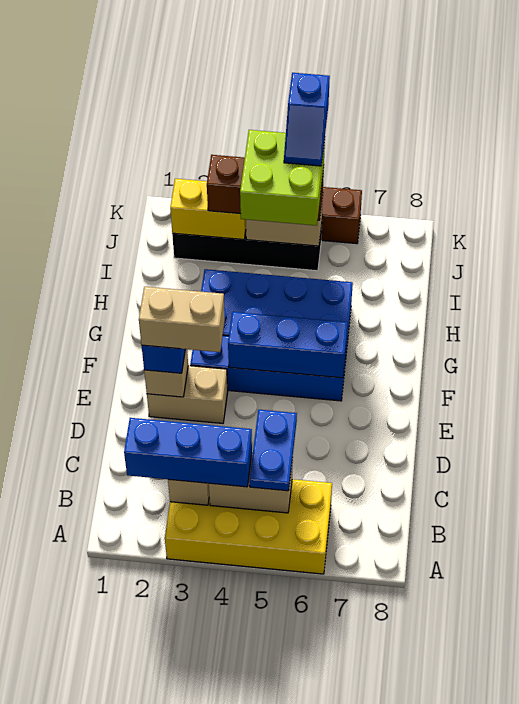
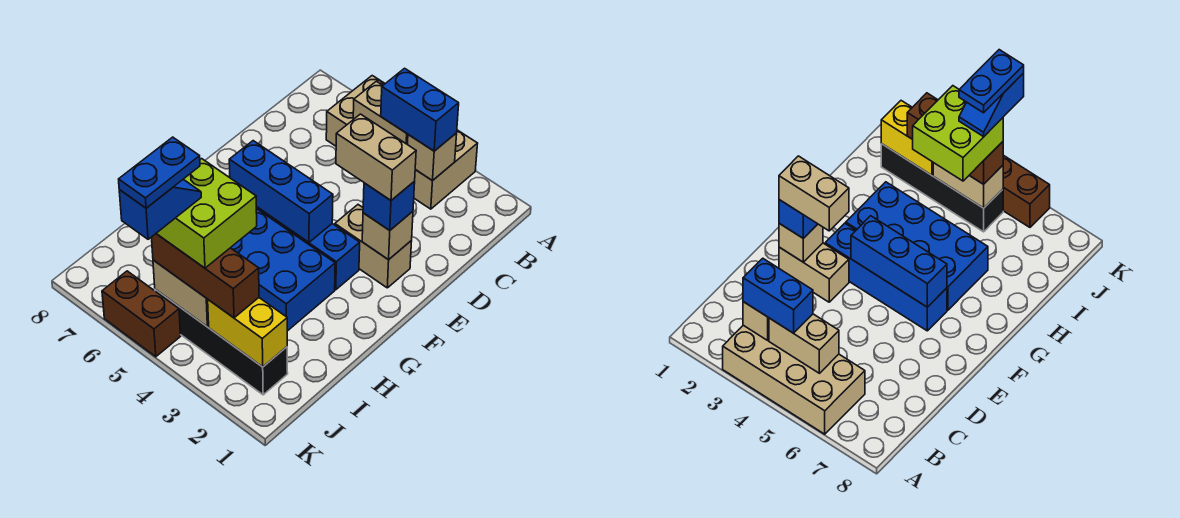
yellow brick A3:B6 level 1 -> tan brick A3:B6 level 1
blue brick B2:B4 level 3 -> blue brick B3:B4 level 3
blue plate B5:C5 level 3 -> blue plate J5:K5 level 6

